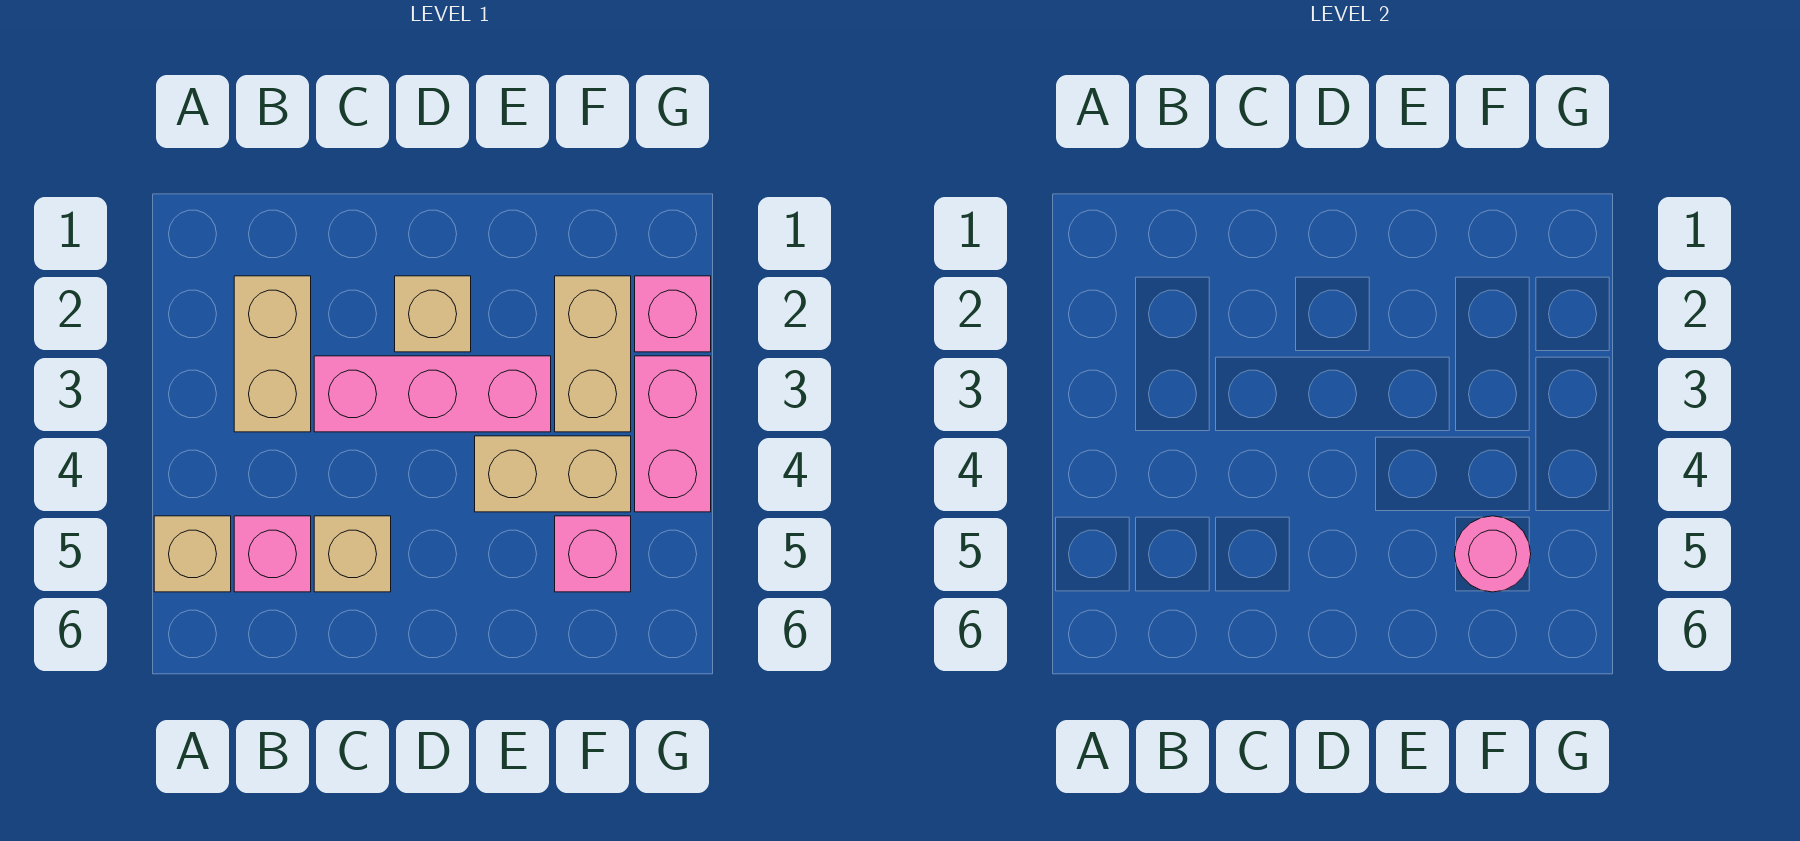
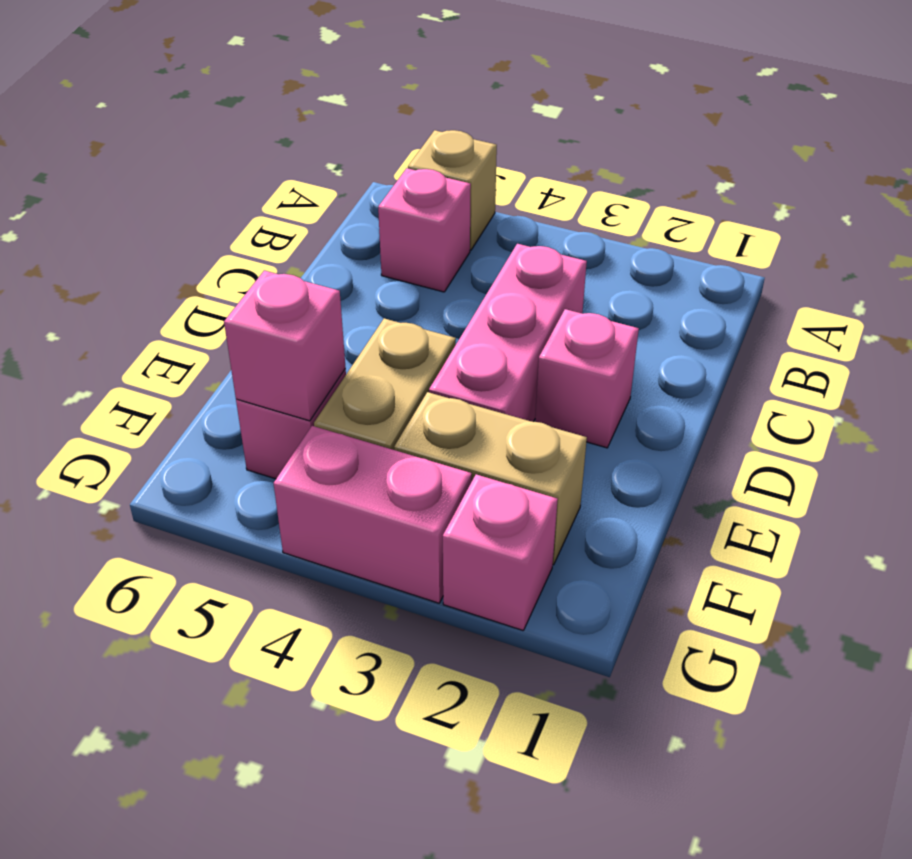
tan brick B2:B3 level 1 -> none
tan brick C5 level 1 -> none
tan brick D2 level 1 -> pink brick D2 level 1
pink round brick F5 level 2 -> pink brick F5 level 2

